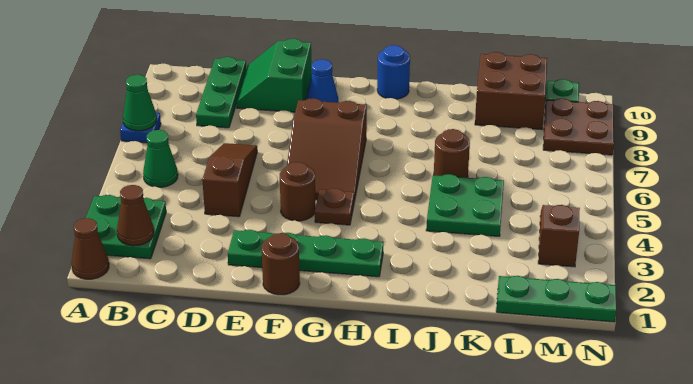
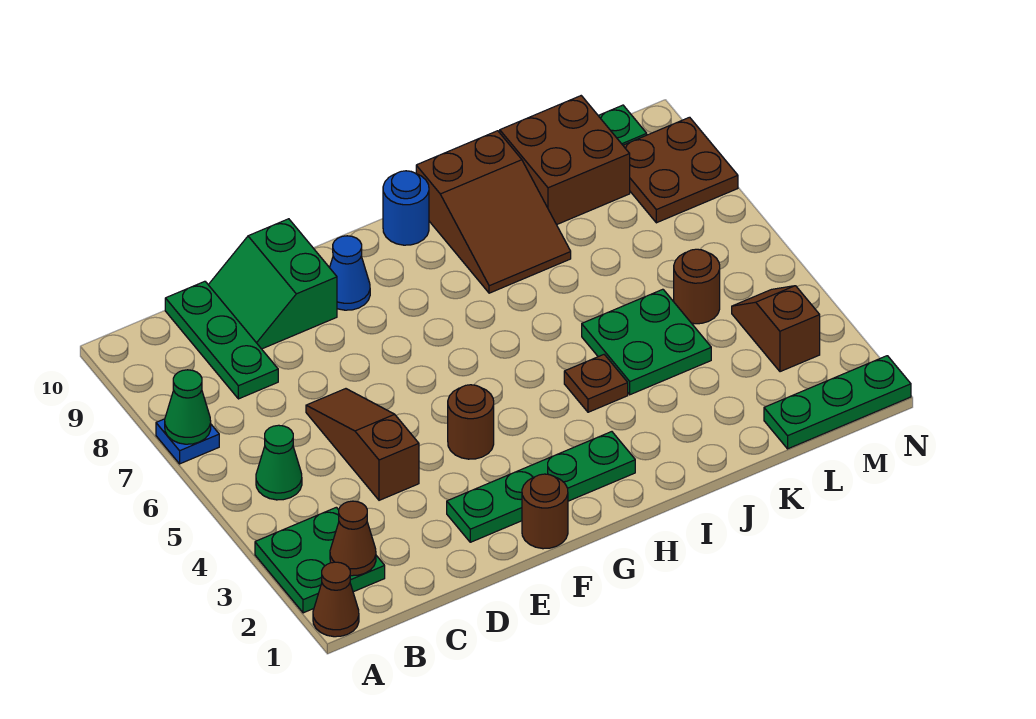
brown slope F5:G7 level 1 top 7 -> brown slope I8:J10 level 1 top 10
brown plate G4 level 1 -> brown plate I4 level 1
brown round brick J6 level 1 -> brown round brick L5 level 1

